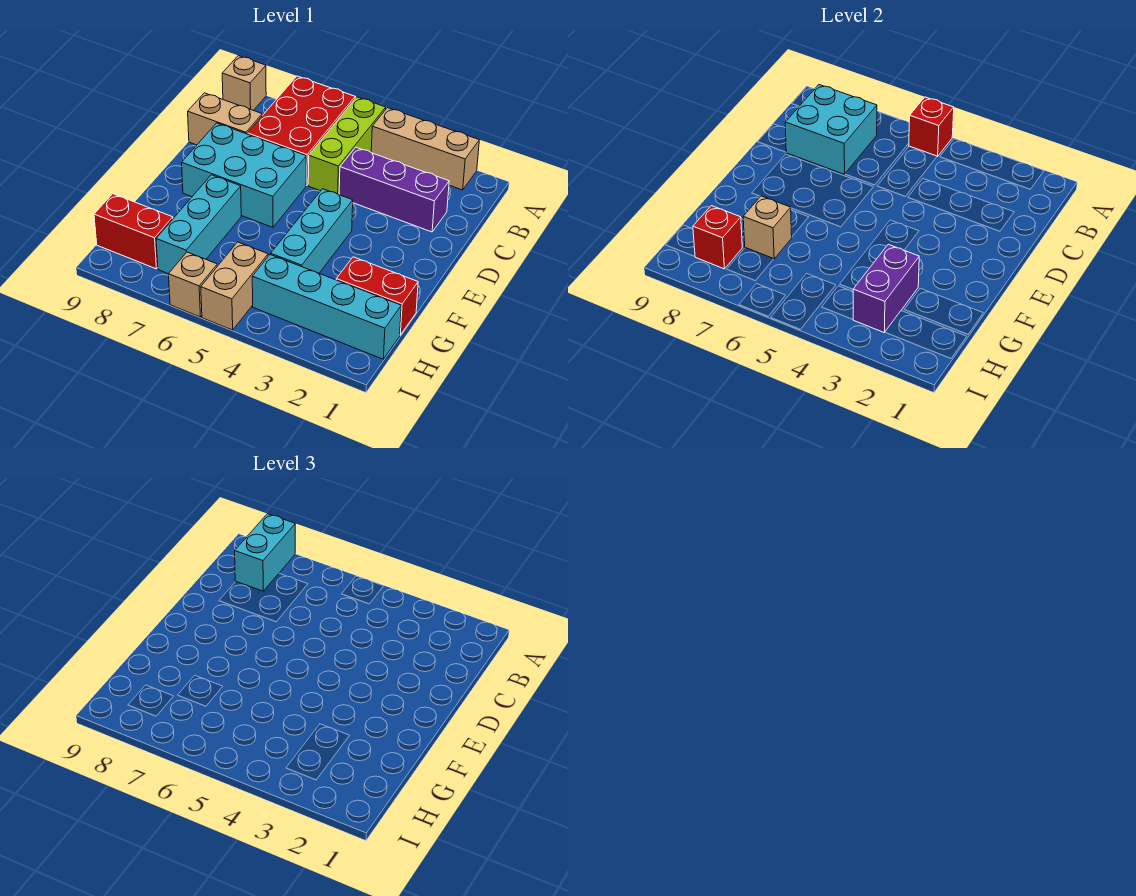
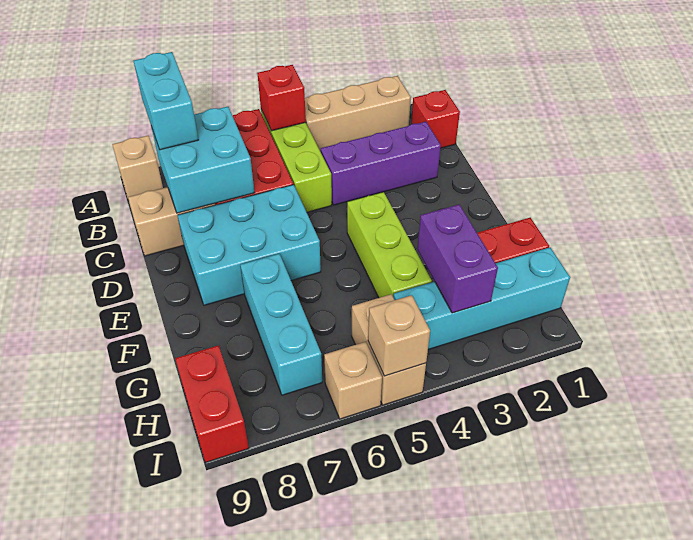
cyan brick E4:G4 level 1 -> lime brick E4:G4 level 1
tan brick G7 level 2 -> tan brick I5 level 2
red brick H8:H9 level 1 -> red brick H9:I9 level 1
red brick H8 level 2 -> red brick B1 level 1

